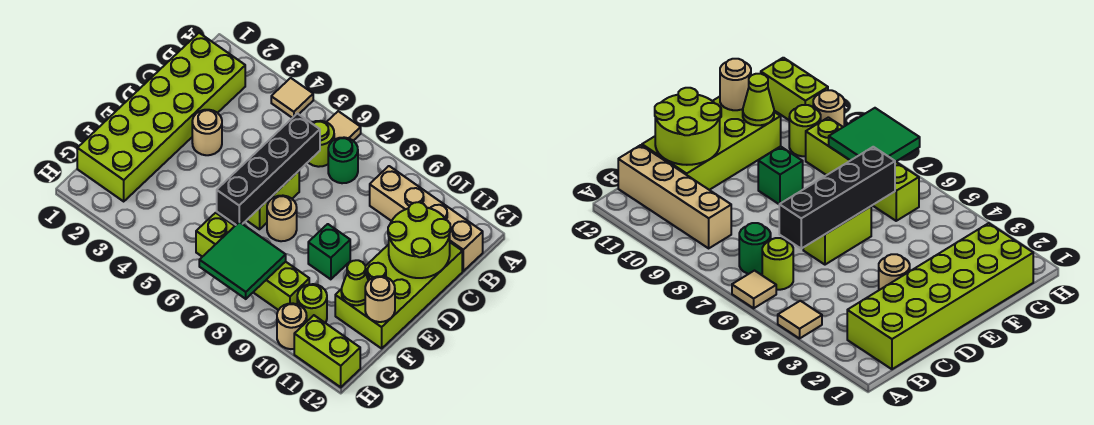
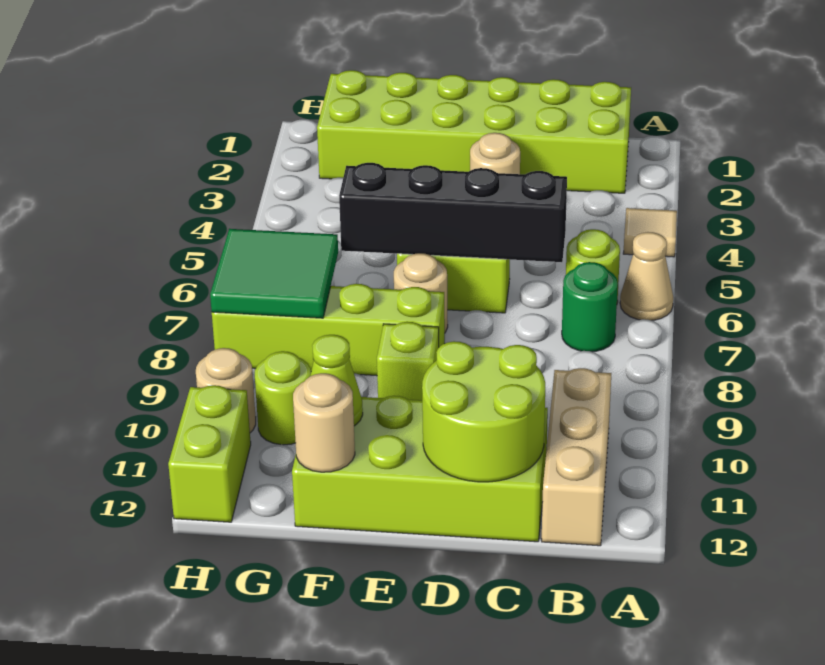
tan tile A6 level 1 -> tan cone A6 level 1
tan brick B9:B12 level 1 -> tan brick B10:B12 level 1
green brick E9 level 1 -> lime brick E9 level 1
lime brick G6:G9 level 1 -> lime brick E8:H8 level 1

